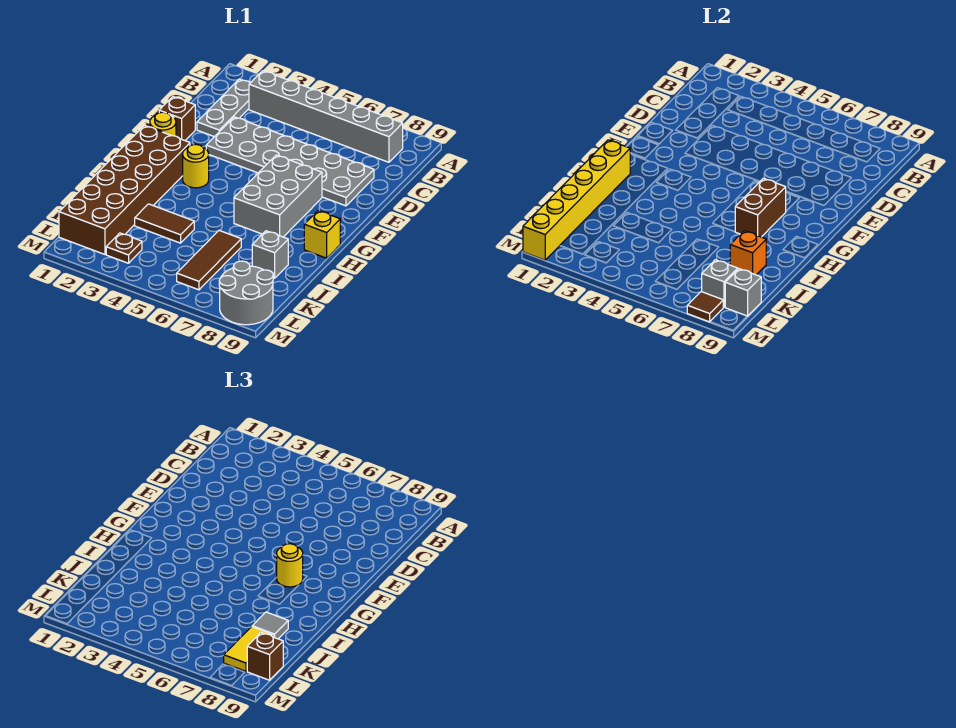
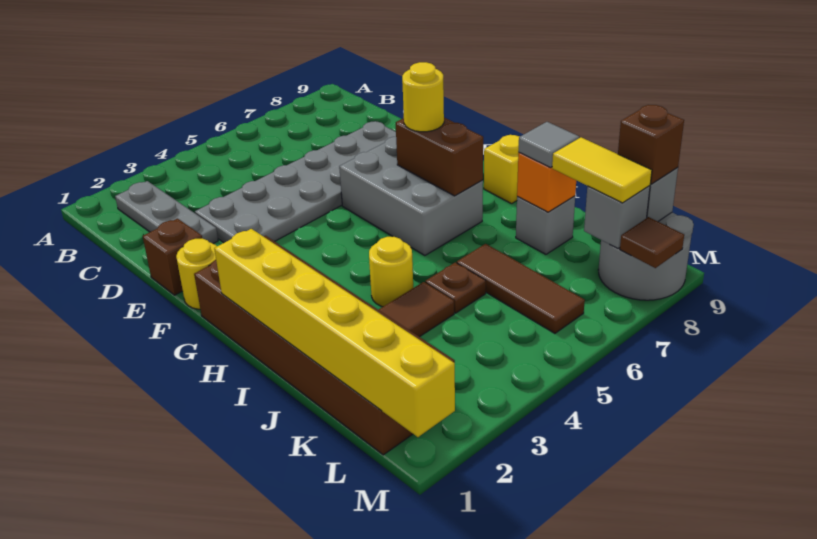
grey brick B3:B8 level 1 -> none
yellow round brick G3 level 1 -> yellow round brick I4 level 1
brown plate L3 level 1 -> brown plate J5 level 1

